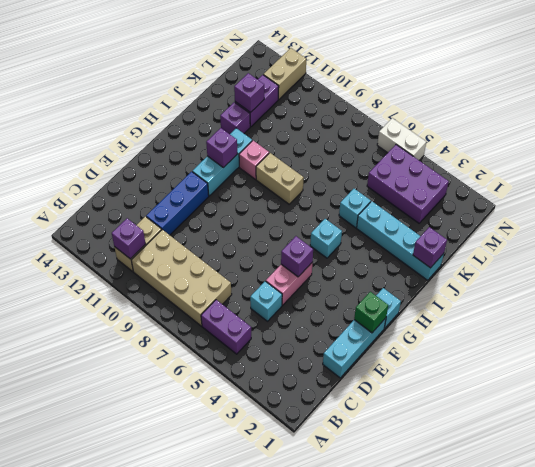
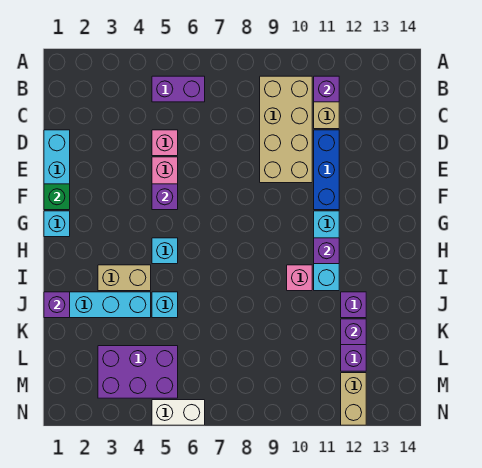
tan brick B7:C10 level 1 -> tan brick B9:E10 level 1
cyan brick D5 level 1 -> pink brick D5 level 1
tan brick I8:I9 level 1 -> tan brick I3:I4 level 1

